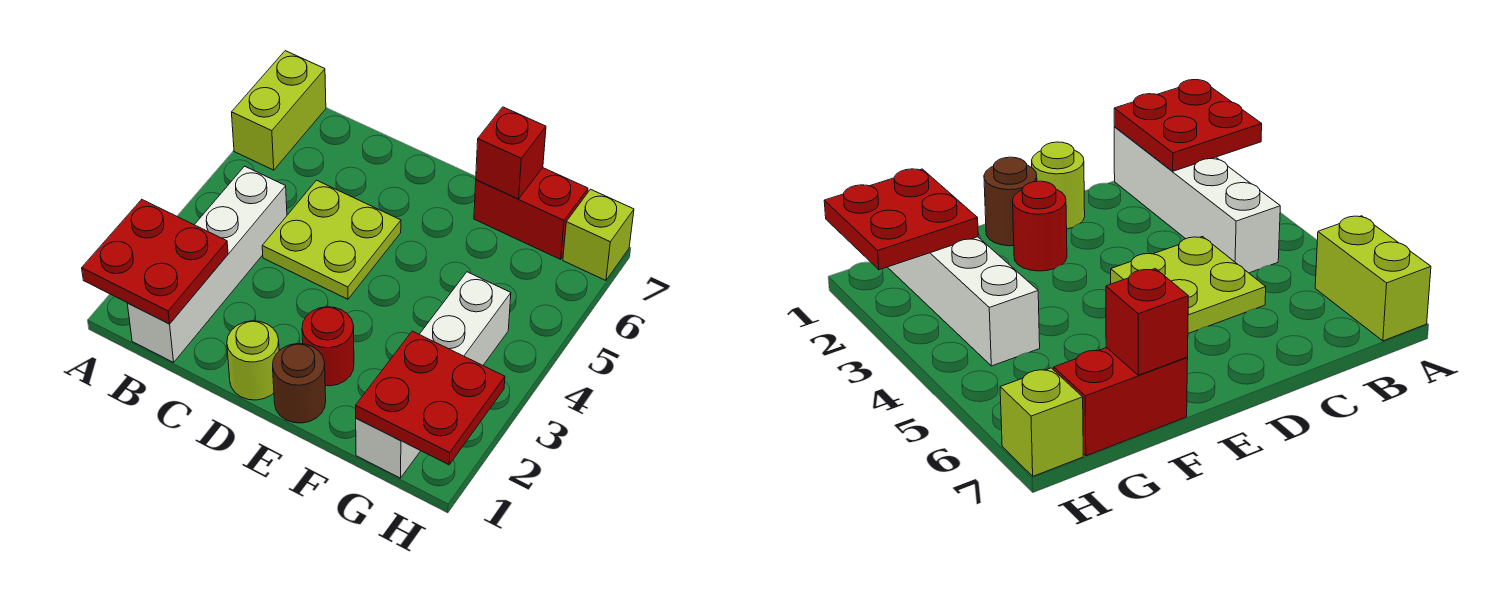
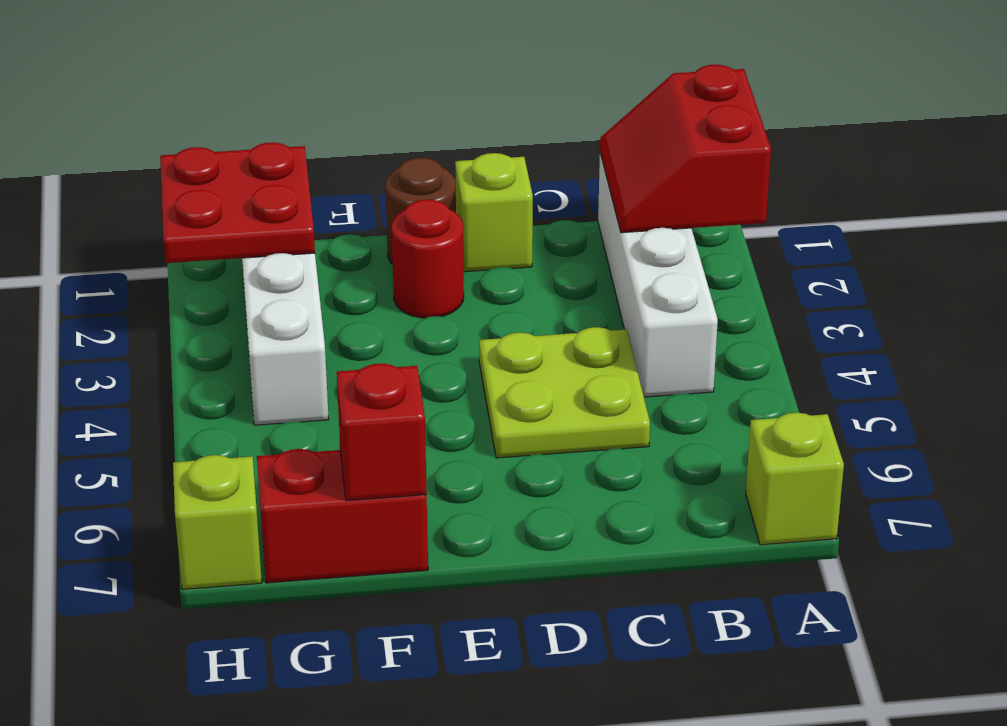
red plate A1:B2 level 2 -> red slope A1:B2 level 2 top A
lime brick A6:A7 level 1 -> lime brick A7 level 1
lime round brick D1 level 1 -> lime brick D1 level 1

